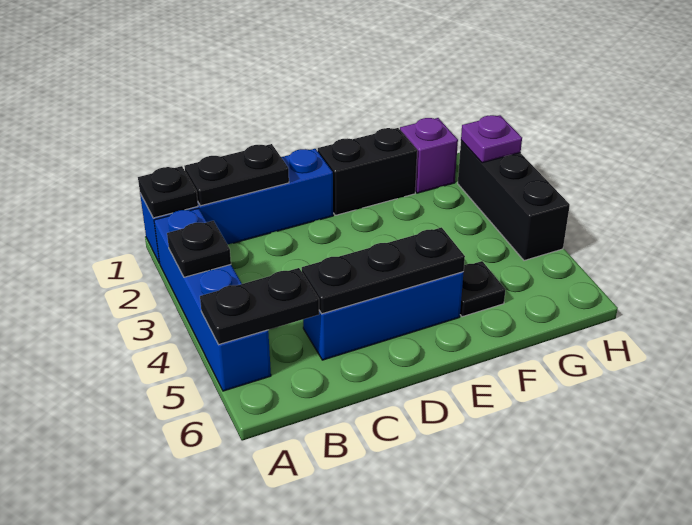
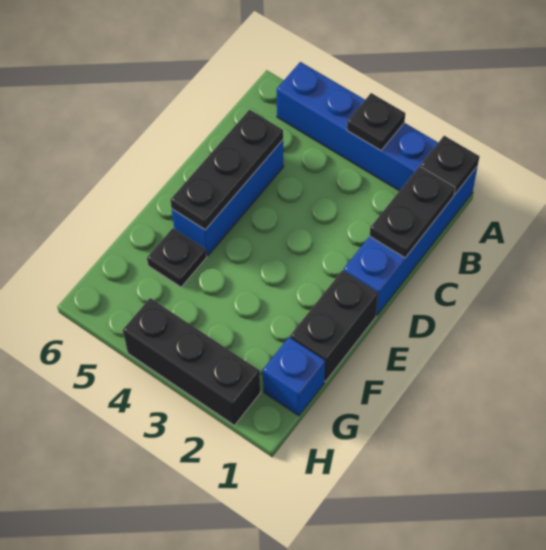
black plate A5:B5 level 2 -> none
purple brick G1 level 1 -> blue brick G1 level 1
purple plate H2 level 2 -> none

